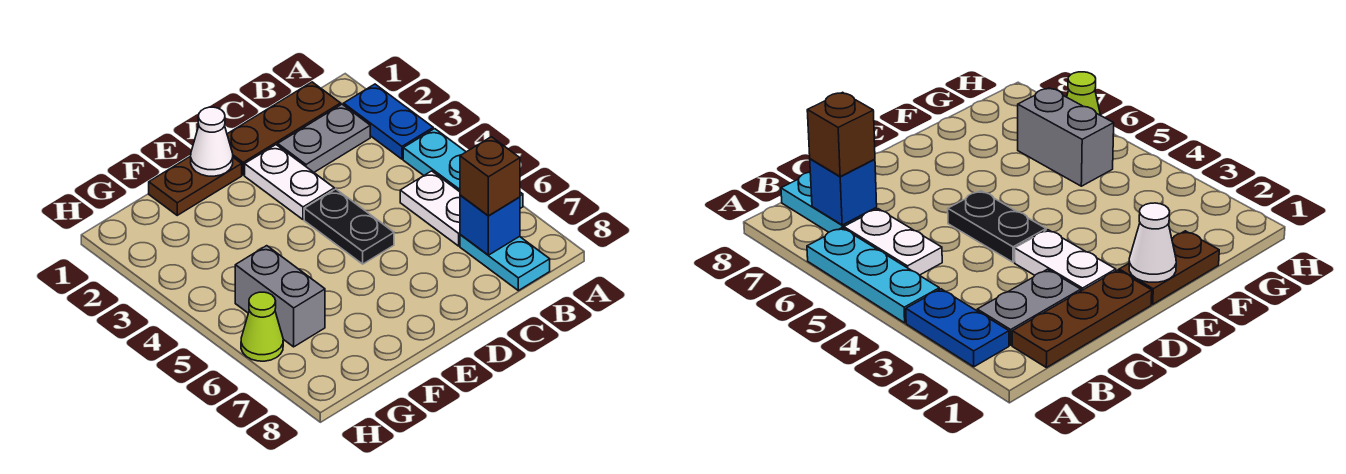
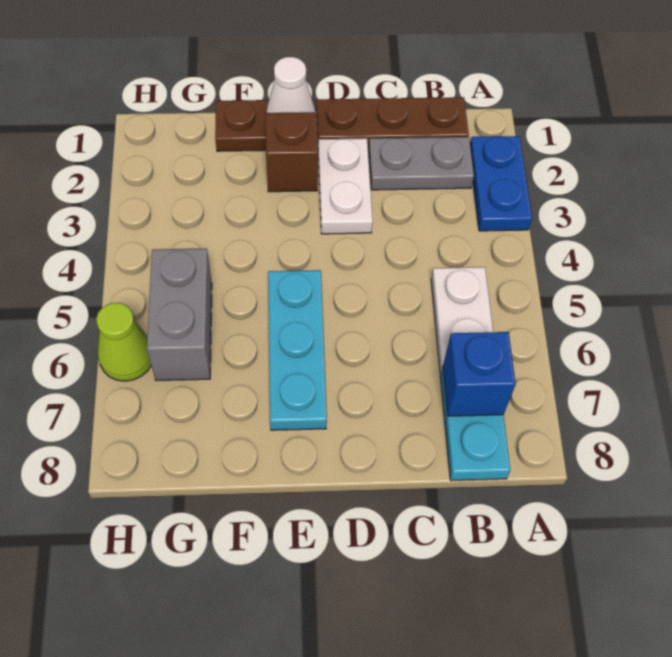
cyan plate A4:A6 level 1 -> cyan plate E5:E7 level 1
brown brick B7 level 3 -> brown brick E2 level 1
black plate D4:D5 level 1 -> none

